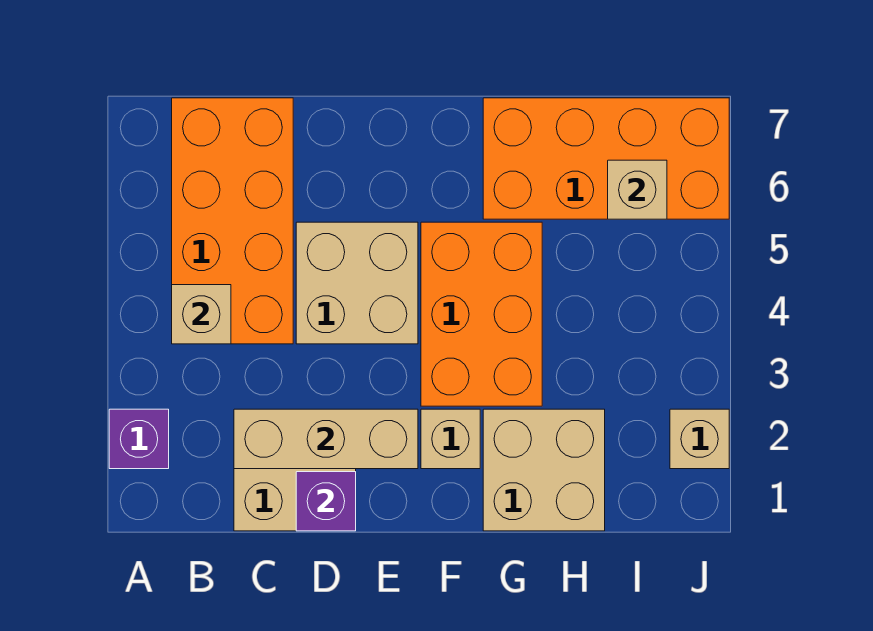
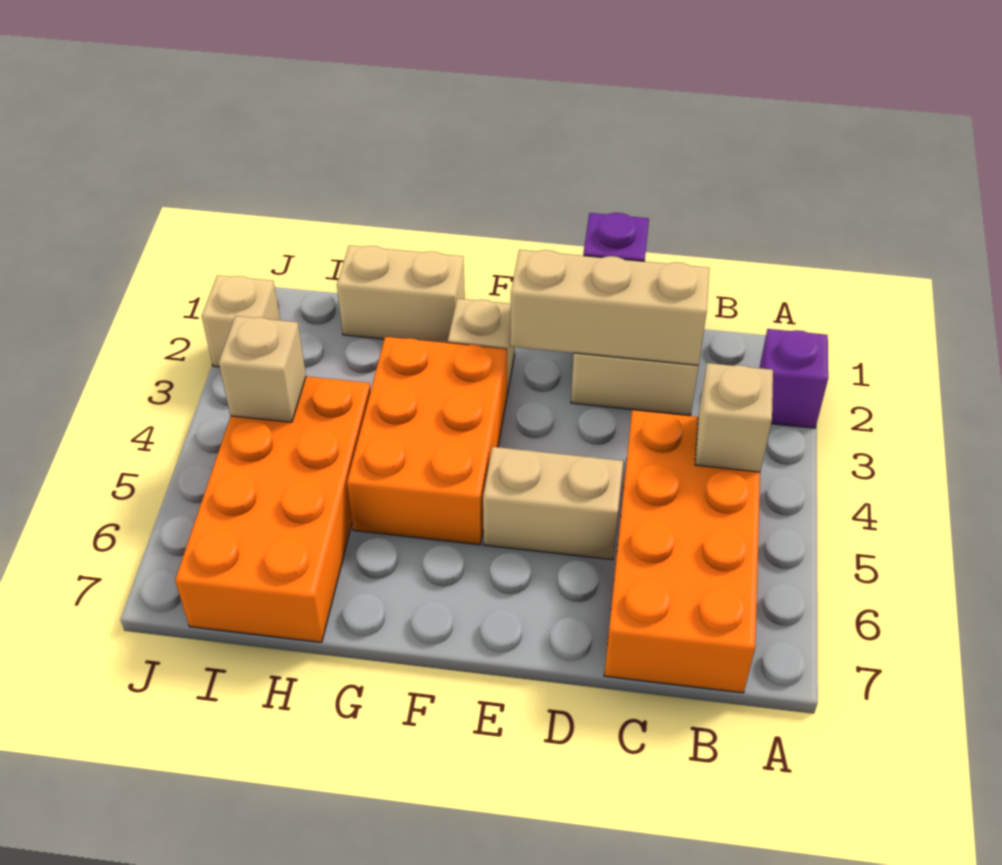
tan brick D4:E5 level 1 -> tan brick D5:E5 level 1
tan brick G1:H2 level 1 -> tan brick G1:H1 level 1
orange brick G6:J7 level 1 -> orange brick H4:I7 level 1
tan brick I6 level 2 -> tan brick I4 level 2

